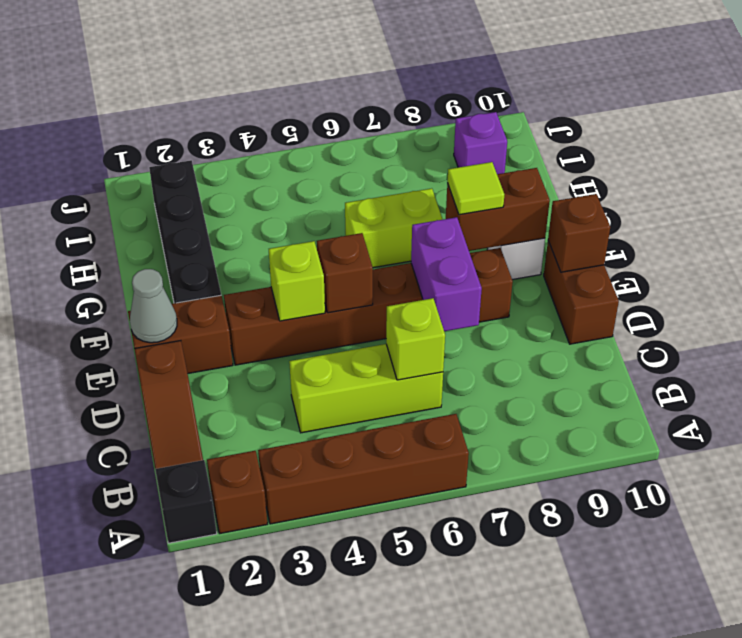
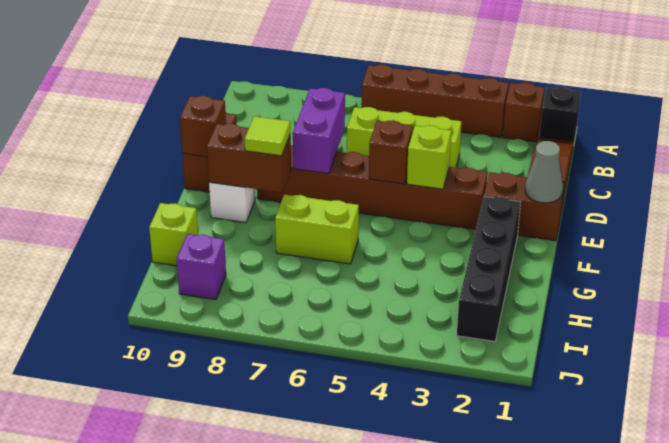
lime brick C6 level 2 -> lime brick H10 level 1

